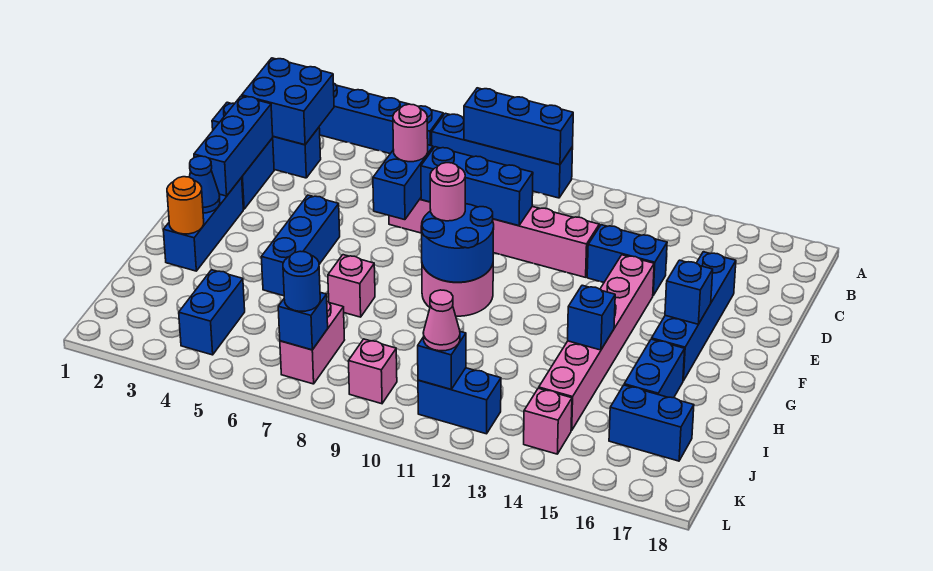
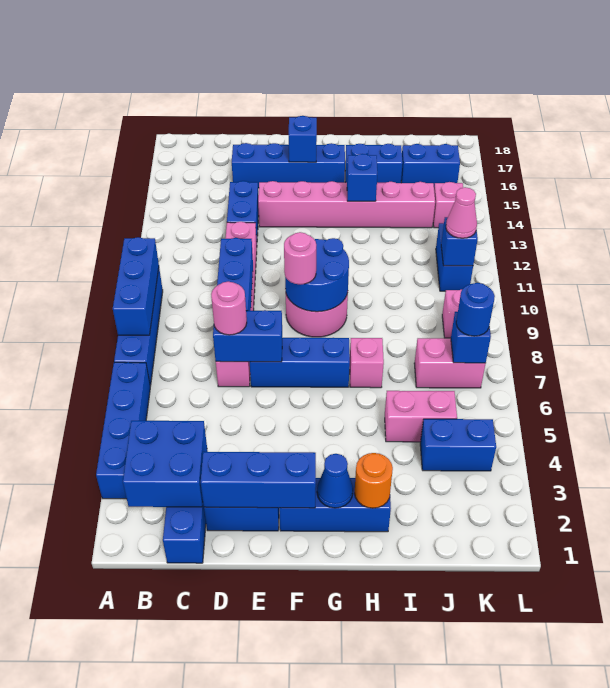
blue brick F5:H5 level 1 -> blue brick E7:G7 level 1
none -> pink brick I5:J5 level 1
blue brick J16:J17 level 1 -> blue brick J16:K16 level 1

